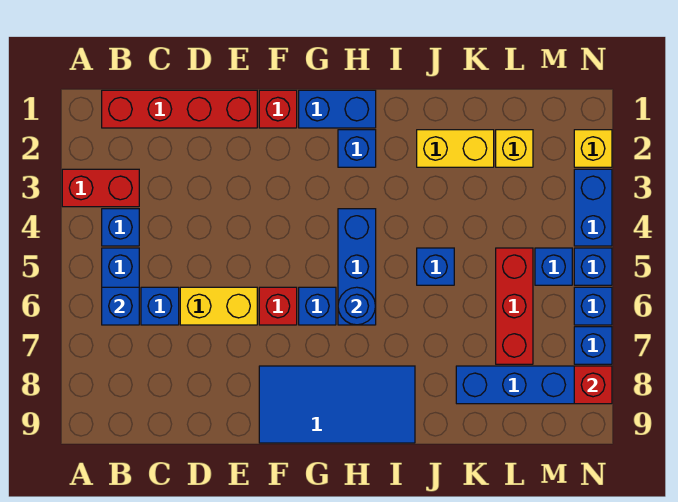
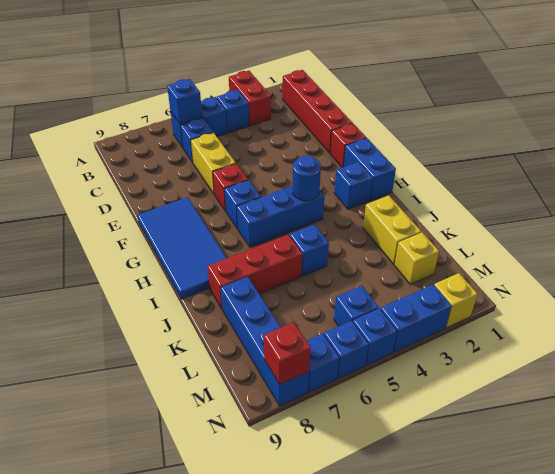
blue round brick H6 level 2 -> blue round brick H4 level 2
red brick L5:L7 level 1 -> red brick J6:J8 level 1

